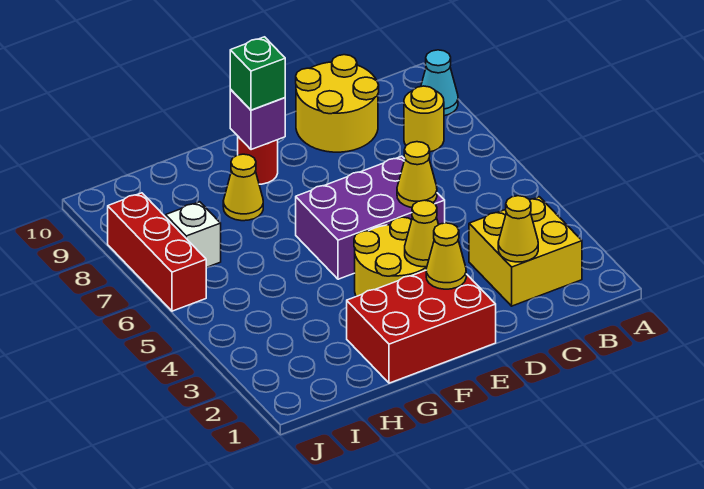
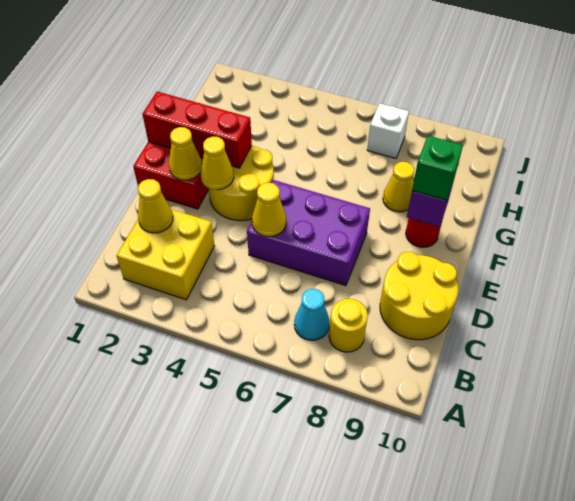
cyan cone A9 level 1 -> cyan cone B7 level 1
purple brick D5:F6 level 1 -> purple brick D5:E7 level 1
red brick J6:J8 level 1 -> red brick F1:F3 level 2

